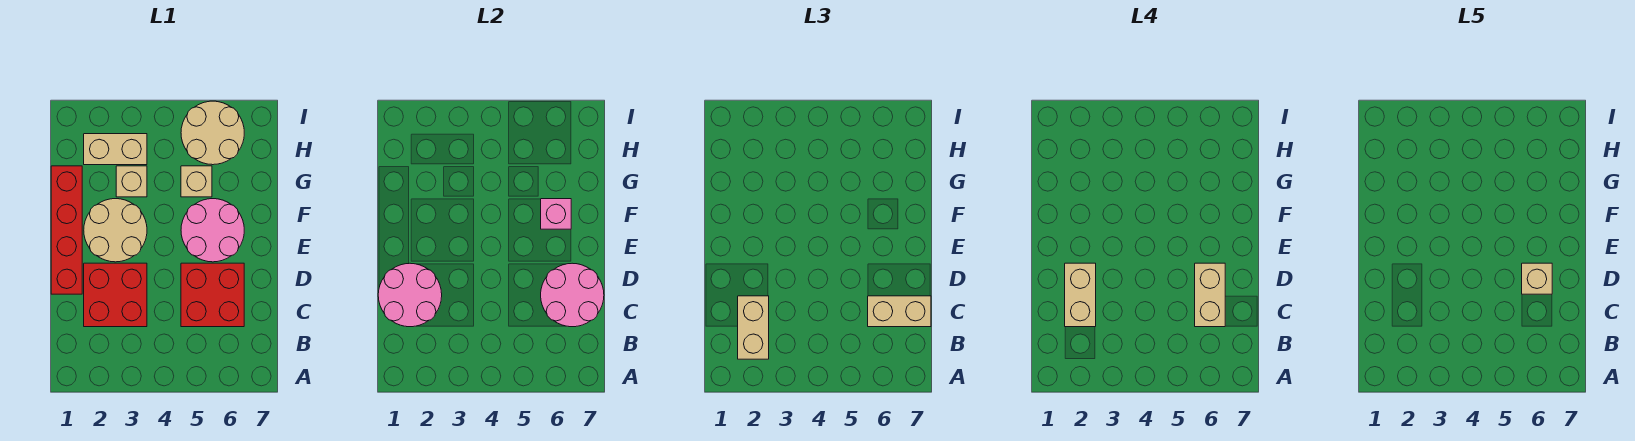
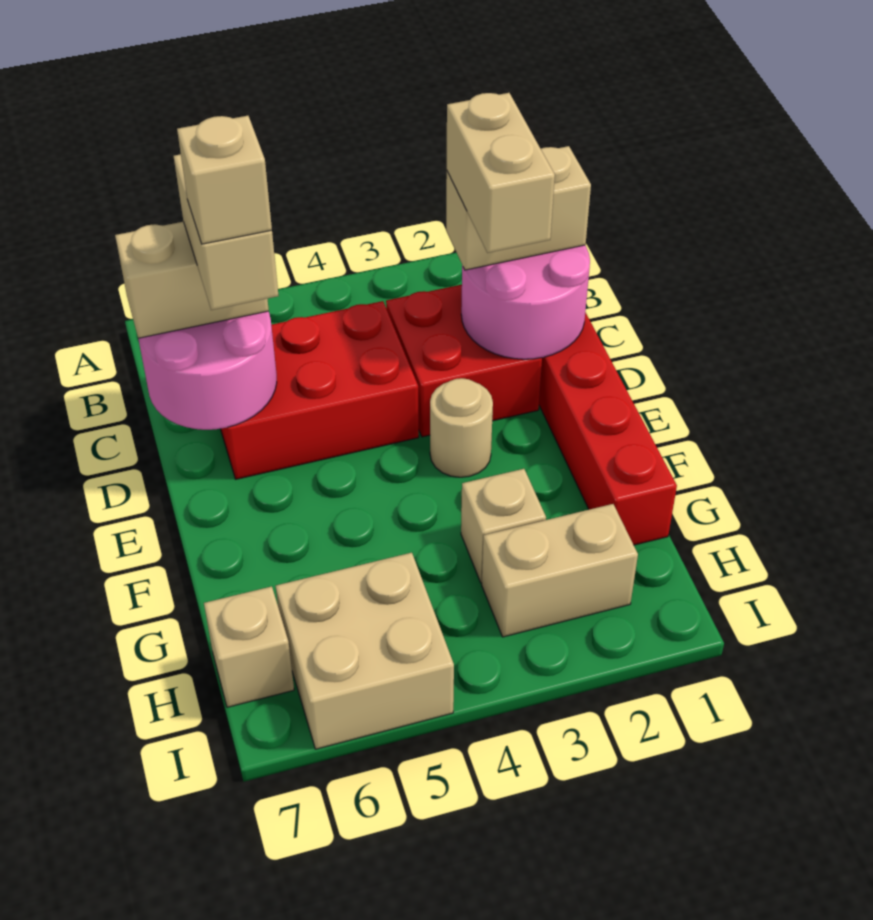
tan brick B2:C2 level 3 -> tan brick C1:C2 level 3
red brick C5:D6 level 1 -> red brick C4:D6 level 1
tan round brick E2:F3 level 1 -> tan round brick E3 level 1
pink round brick E5:F6 level 1 -> none
pink brick F6 level 2 -> none
tan brick G5 level 1 -> tan brick H7 level 1
tan round brick H5:I6 level 1 -> tan brick H5:I6 level 1

